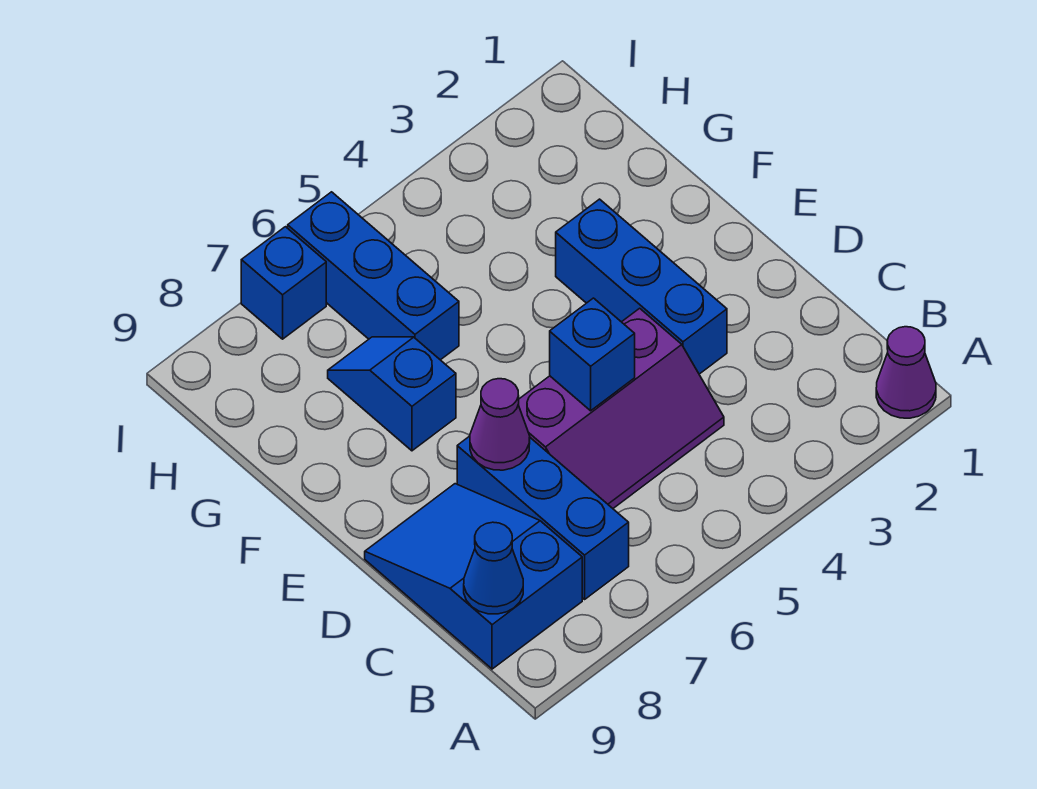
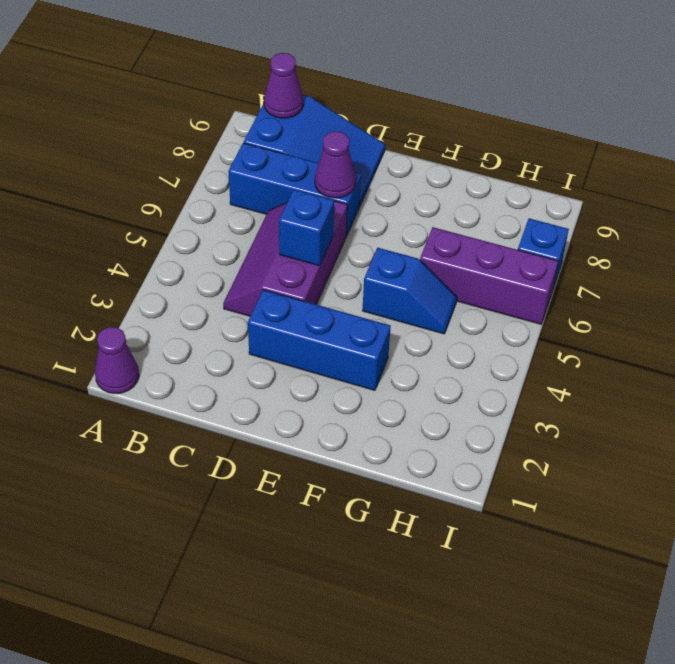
blue cone B9 level 2 -> purple cone B9 level 2
blue slope F7:G7 level 1 top F -> blue slope F5:G5 level 1 top F
blue brick G6:I6 level 1 -> purple brick G6:I6 level 1

